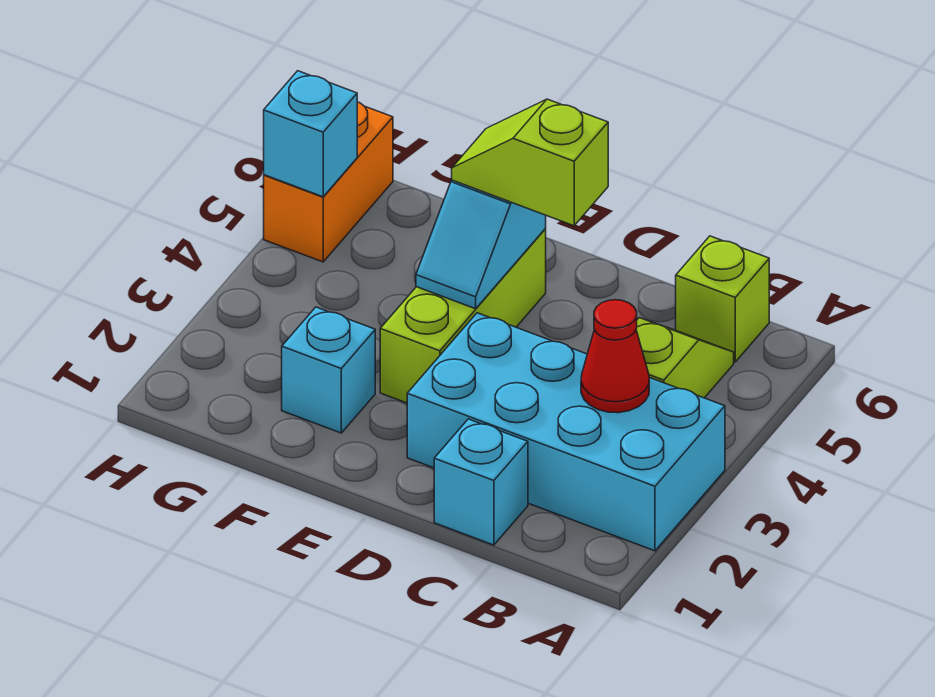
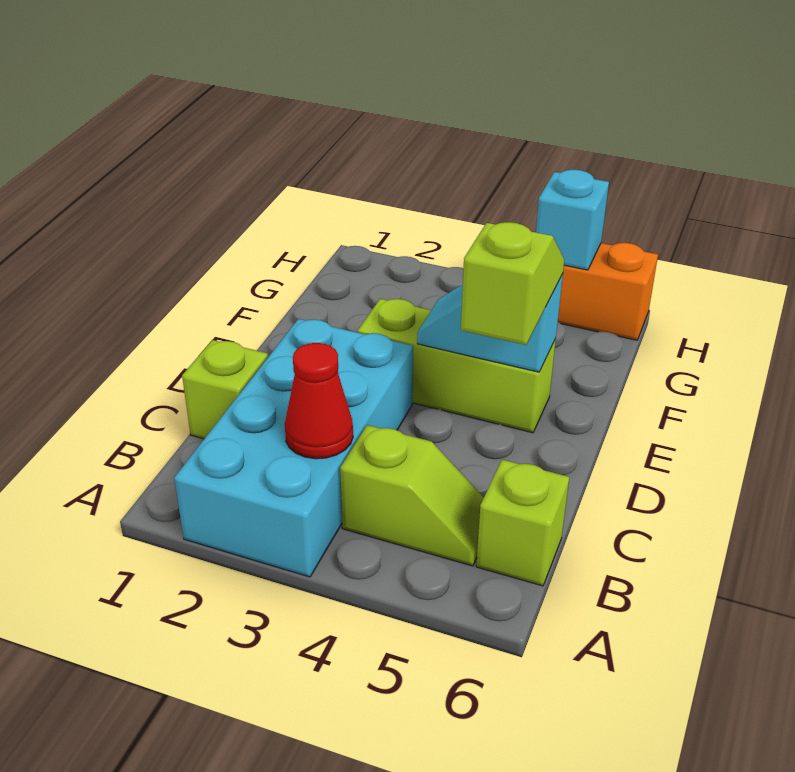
cyan brick C1 level 1 -> lime brick C1 level 1
cyan brick F2 level 1 -> none

